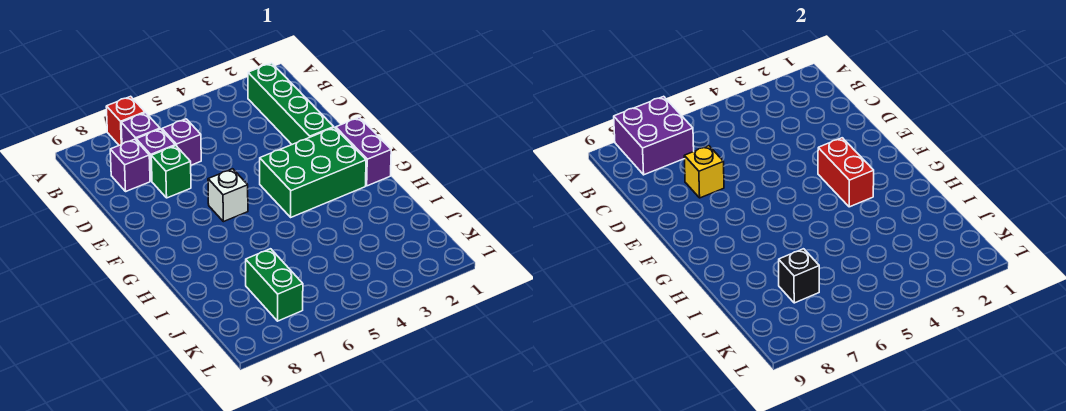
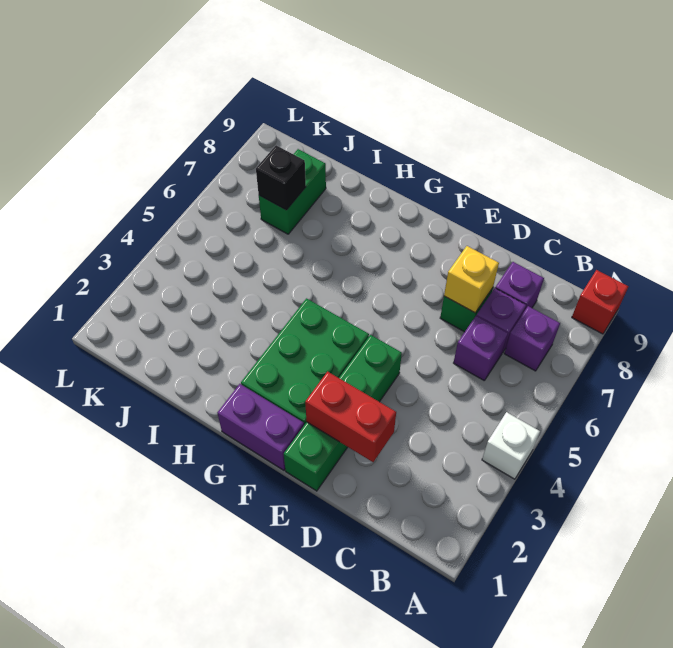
red brick A7 level 1 -> red brick A9 level 1
purple brick A7:B8 level 2 -> none
green brick B2:E2 level 1 -> green brick E1:E4 level 1
red brick F3:G3 level 2 -> red brick D2:E2 level 2
white brick F6 level 1 -> white brick A4 level 1
green brick J7:K7 level 1 -> green brick J7:J8 level 1

